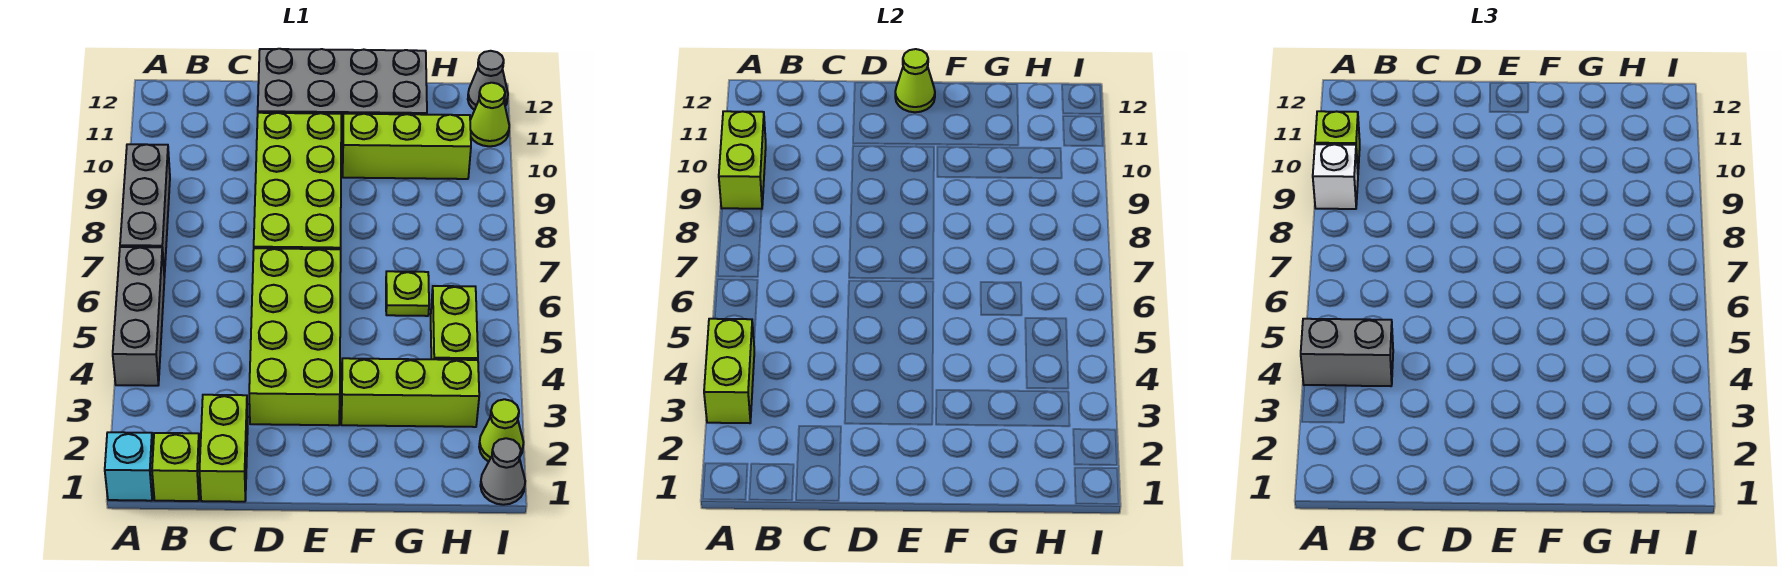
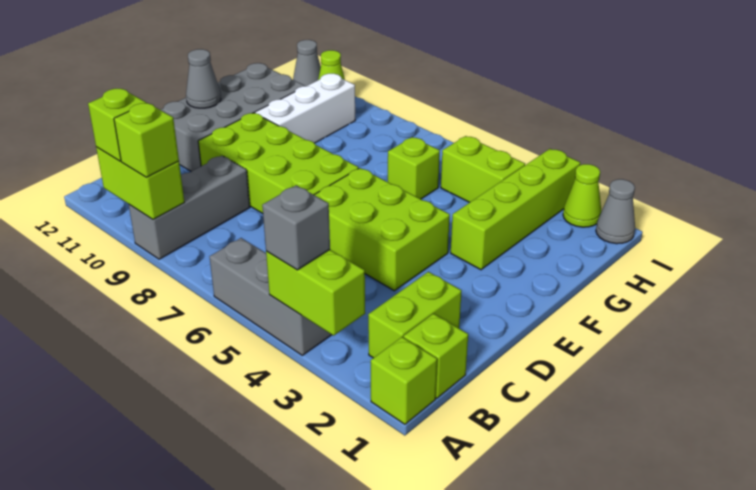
cyan brick A1 level 1 -> lime brick A1 level 1
grey brick A4:B4 level 3 -> grey brick A4 level 3
grey brick A7:A9 level 1 -> grey brick A9:C9 level 1
white brick A9 level 3 -> lime brick A9 level 3
lime brick C1:C2 level 1 -> lime brick B2:C2 level 1
lime brick D3:E6 level 1 -> lime brick D4:E6 level 1
lime cone E12 level 2 -> grey cone E12 level 2
lime brick F3:H3 level 1 -> lime brick F3:I3 level 1
lime brick F10:H10 level 1 -> white brick F10:H10 level 1
lime plate G6 level 1 -> lime brick G6 level 1

